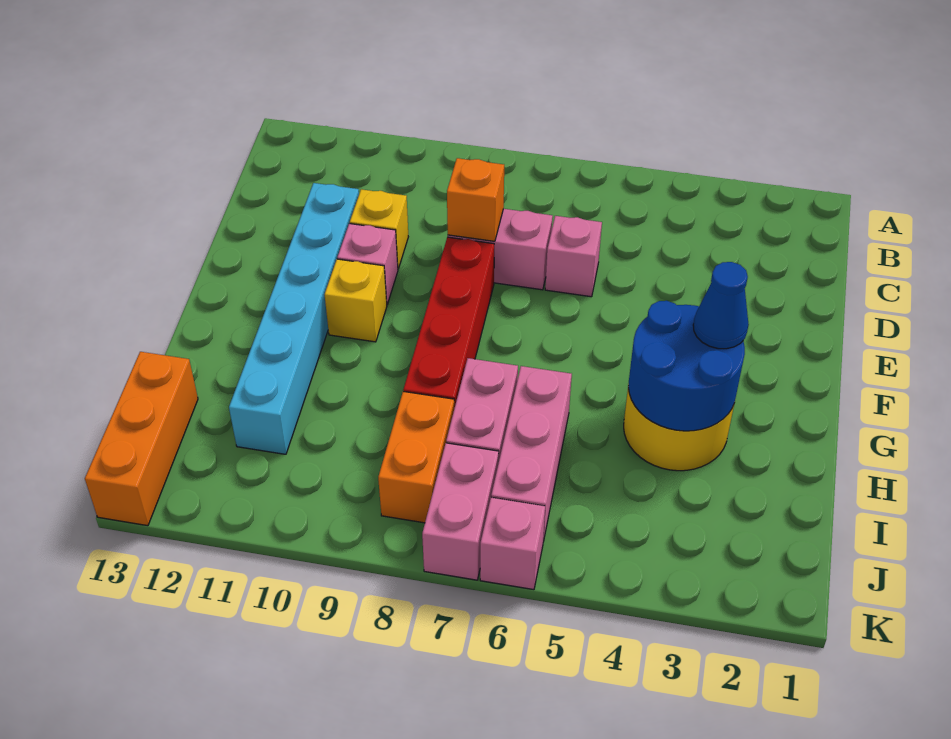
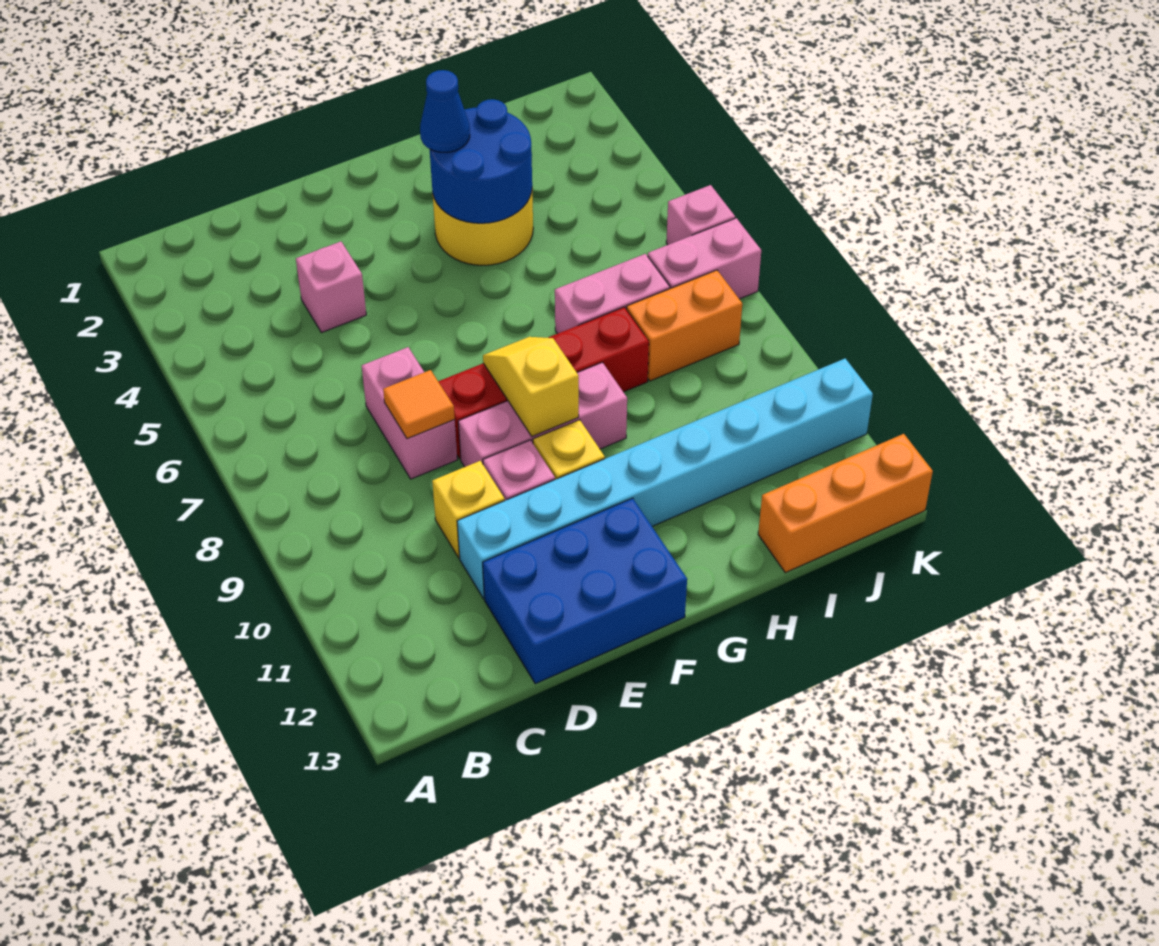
pink brick D6 level 1 -> pink brick D4 level 1
orange brick D8 level 2 -> orange tile D8 level 2
cyan brick D11:I11 level 1 -> cyan brick D11:K11 level 1
none -> blue brick D12:F13 level 1
none -> yellow slope F8:F9 level 2 top 9
pink brick H6:J6 level 1 -> pink brick E9:G9 level 1

